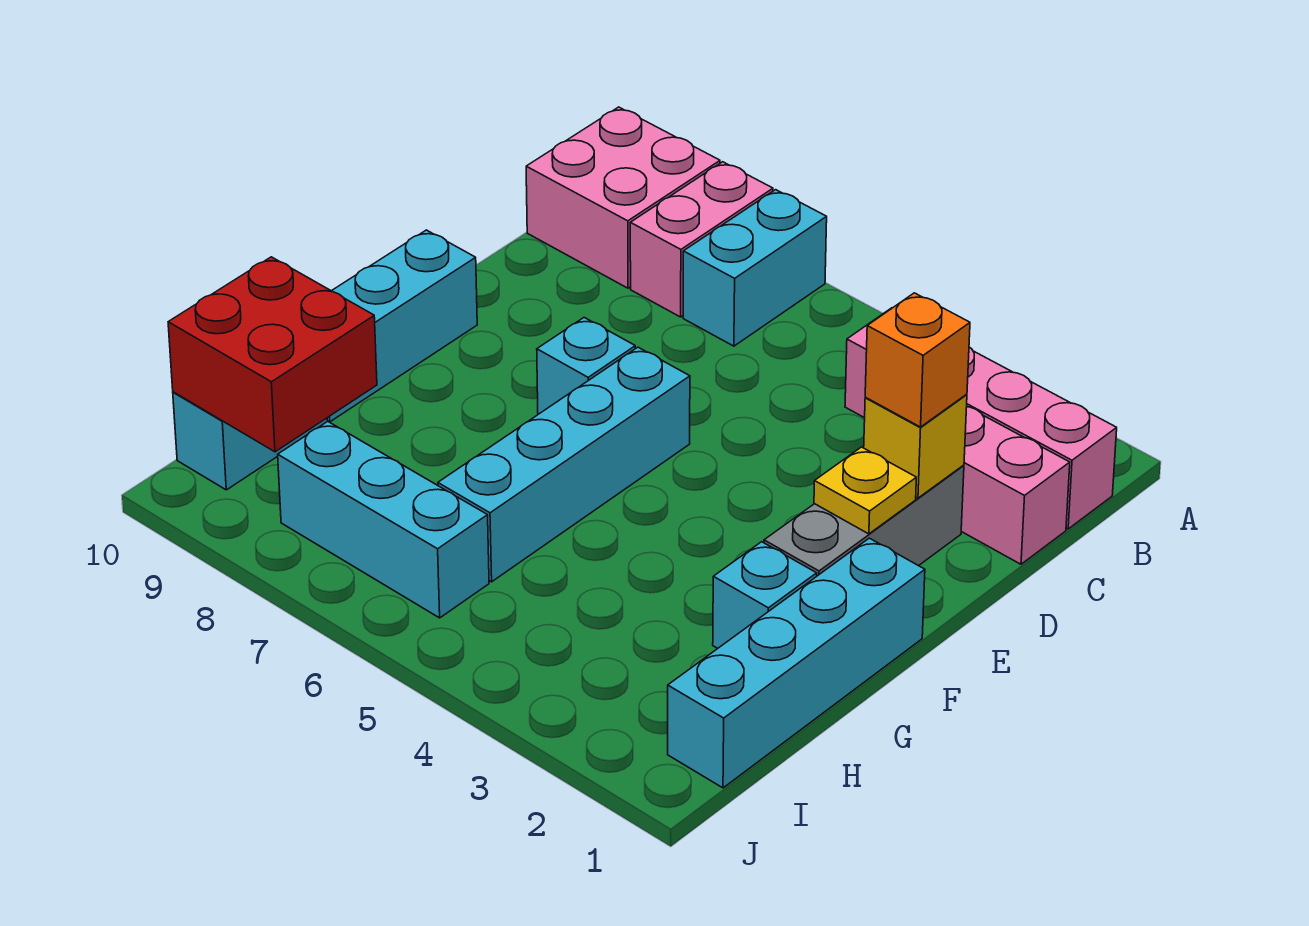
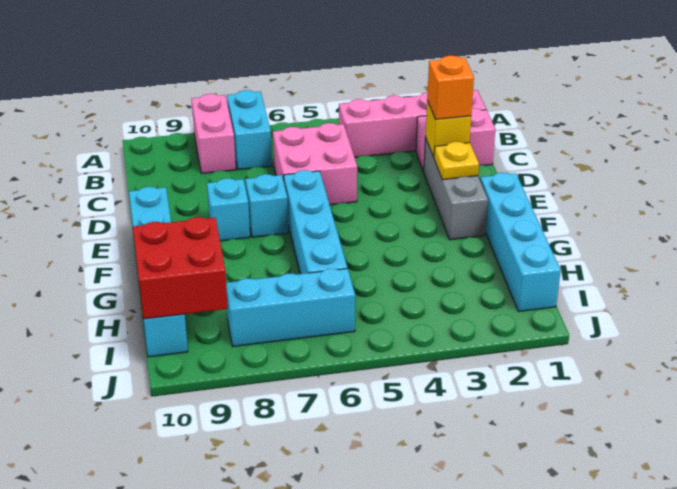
pink brick A9:B10 level 1 -> pink brick C5:D6 level 1
cyan brick G2 level 1 -> cyan brick E8 level 1

